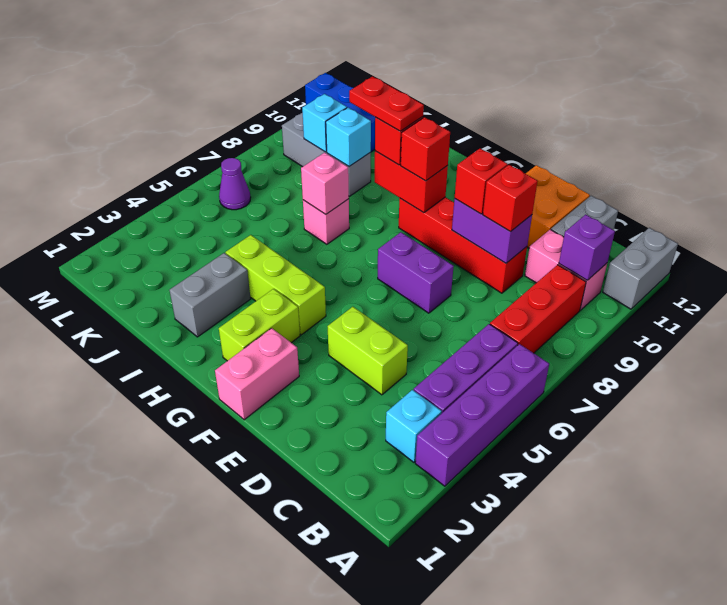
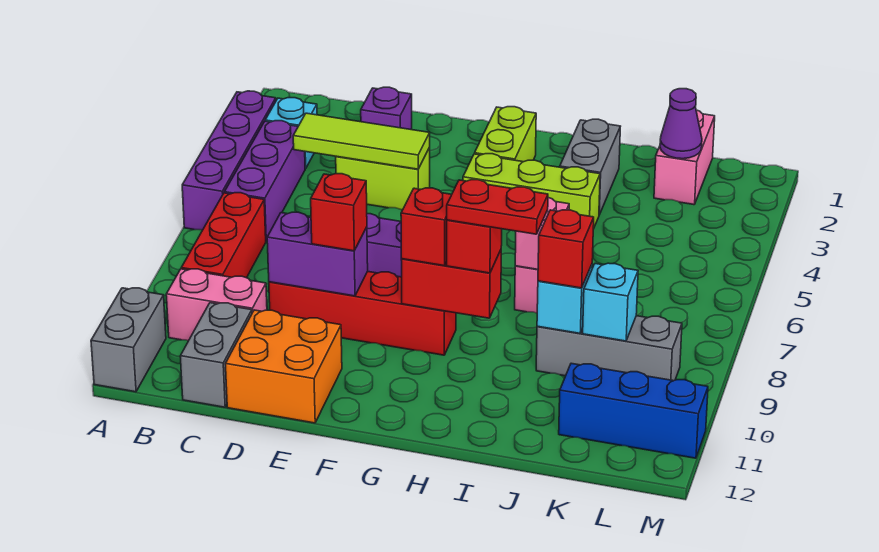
purple brick B10 level 2 -> purple brick D2 level 1
none -> lime tile C4:E4 level 2
red brick D9 level 3 -> red brick J9 level 3
pink brick F1:F2 level 1 -> pink brick K1:K2 level 1
purple cone L6 level 1 -> purple cone K2 level 2

